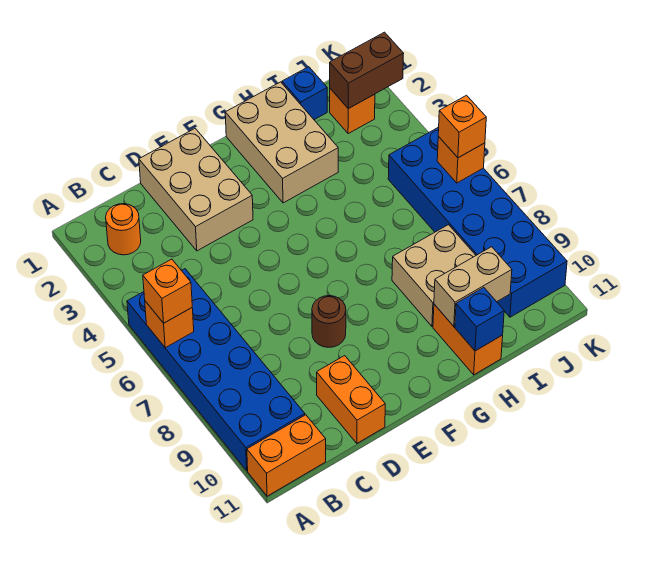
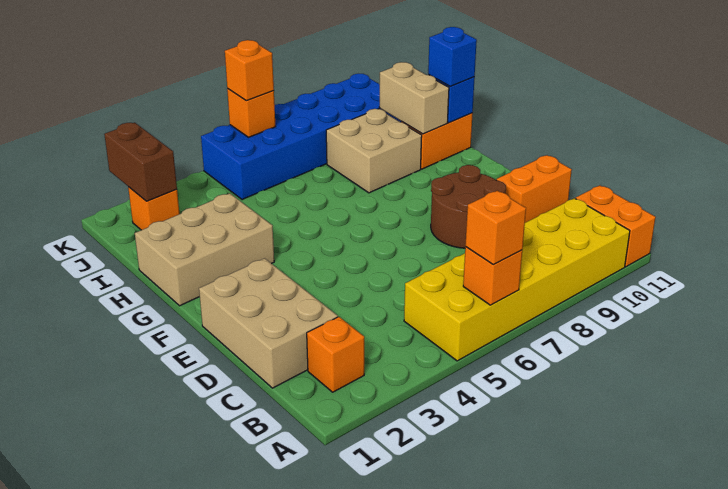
blue brick A5:B10 level 1 -> yellow brick A5:B10 level 1
orange round brick B2 level 1 -> orange brick B2 level 1
tan brick D1:E3 level 1 -> tan brick C1:E2 level 1
brown round brick E8 level 1 -> brown round brick D8:E9 level 1
blue brick I1 level 1 -> blue brick H11 level 3

